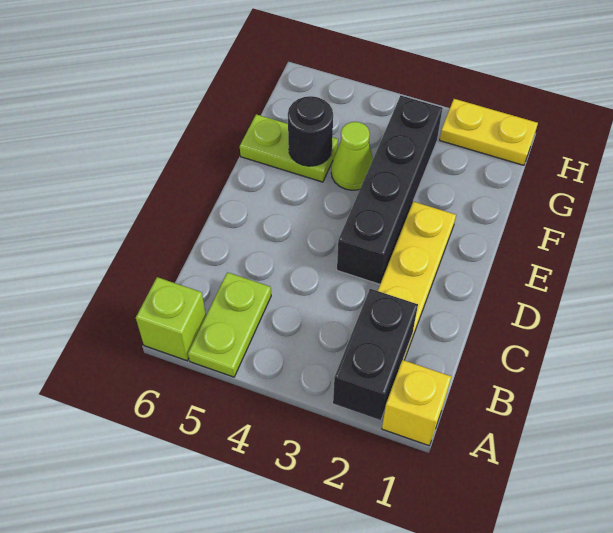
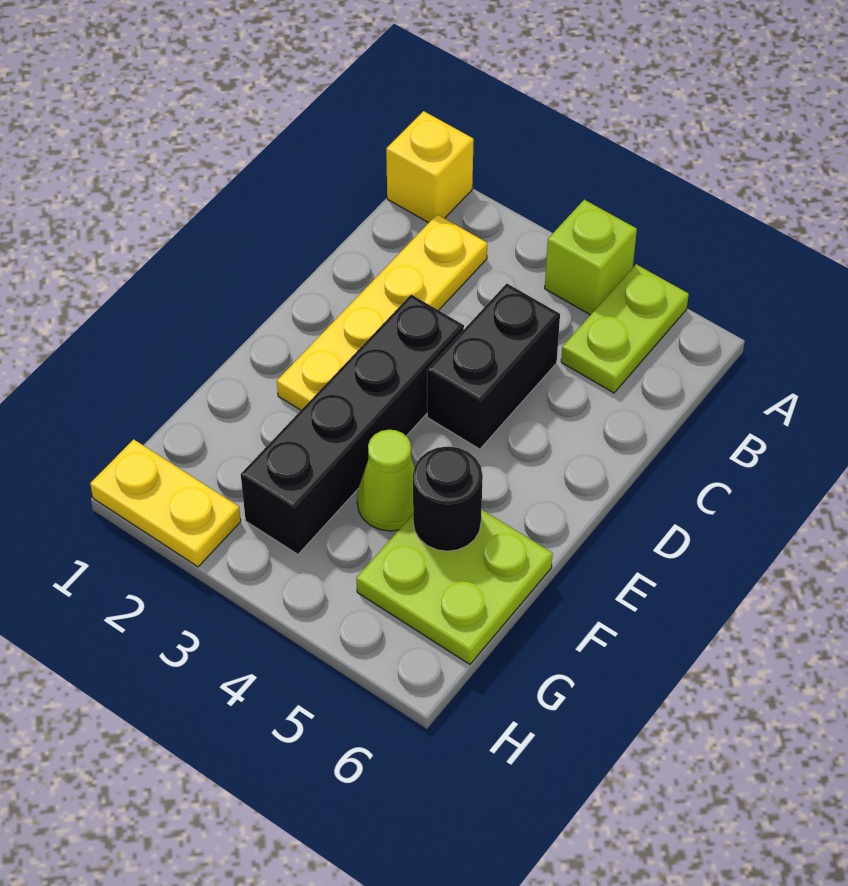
black brick A2:B2 level 2 -> black brick C4:D4 level 1
lime brick A6 level 1 -> lime brick A4 level 1
lime plate F5:F6 level 1 -> lime plate F5:G6 level 1

